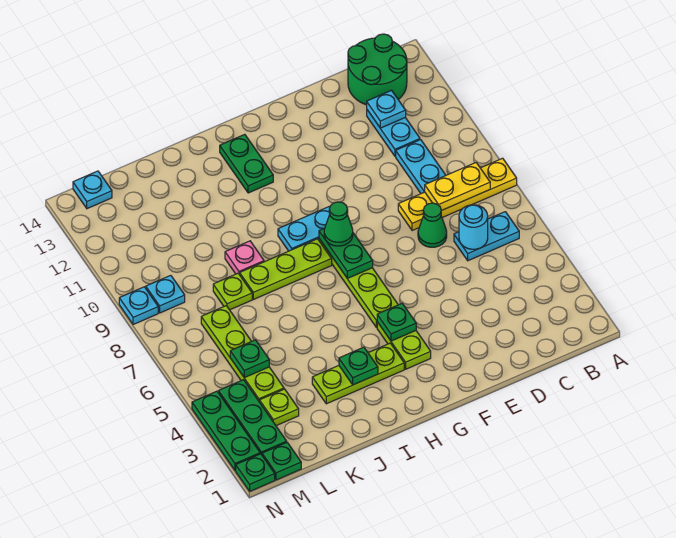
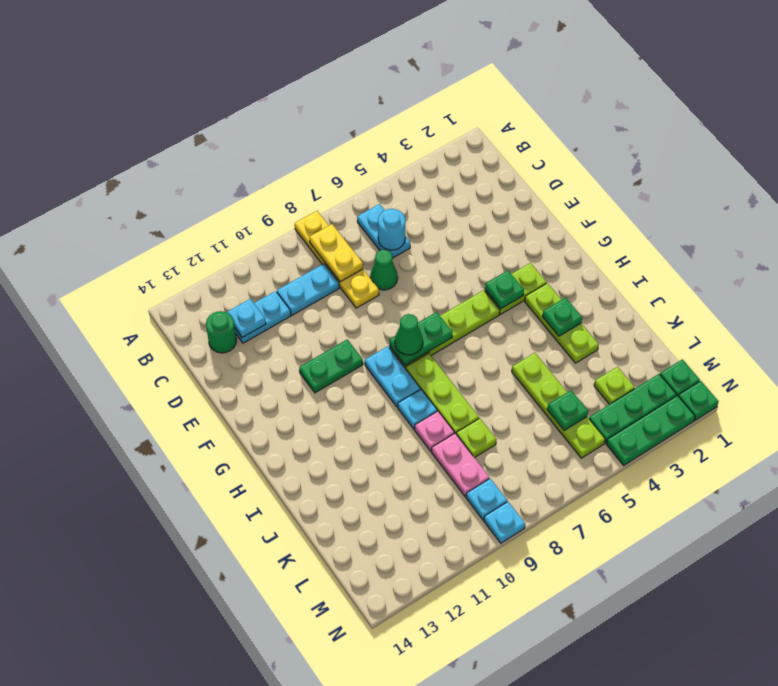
green round brick B13:C14 level 1 -> green round brick C13 level 1
green plate H12:H13 level 1 -> green plate F10:F11 level 1
none -> pink plate K9:L9 level 1
lime plate L4:L7 level 1 -> lime plate J5:M5 level 1
cyan plate M14 level 1 -> cyan plate I9 level 1

